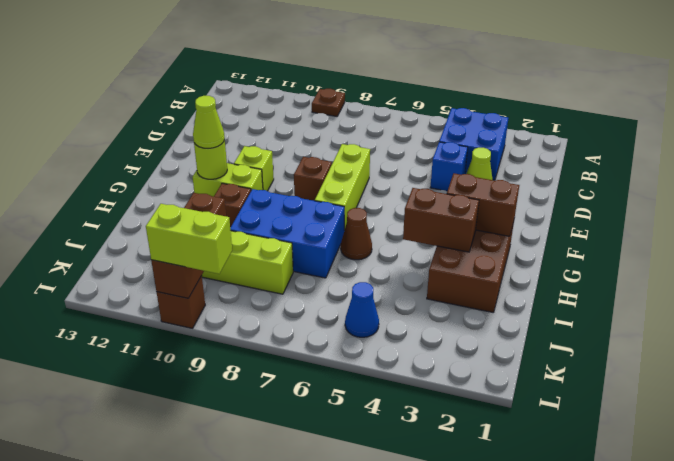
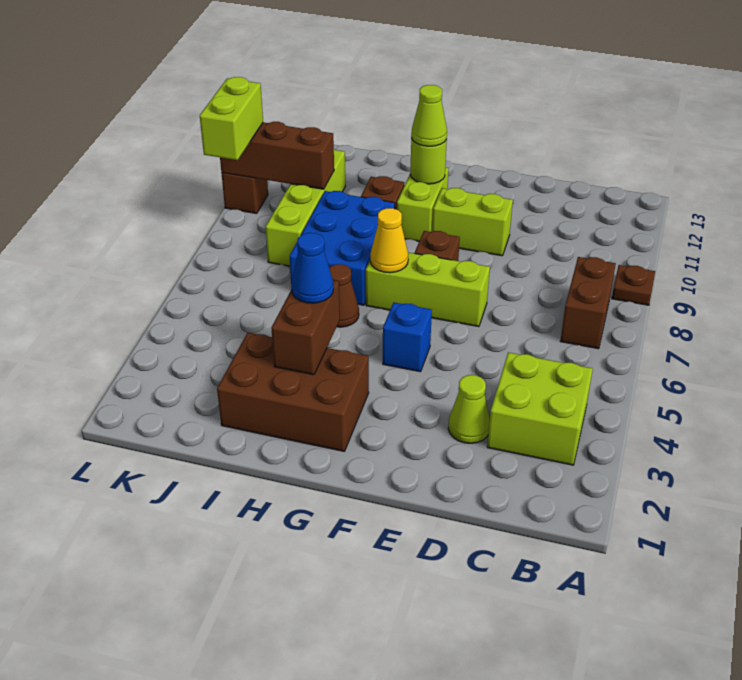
blue brick B3:C4 level 1 -> lime brick B3:C4 level 1
blue brick D4 level 1 -> blue brick F5 level 1
lime brick F10 level 1 -> lime brick E10:F10 level 1
brown brick G2:G3 level 2 -> brown brick B7:B8 level 1
none -> yellow cone G7 level 2
blue cone K5 level 1 -> blue cone H4 level 3

